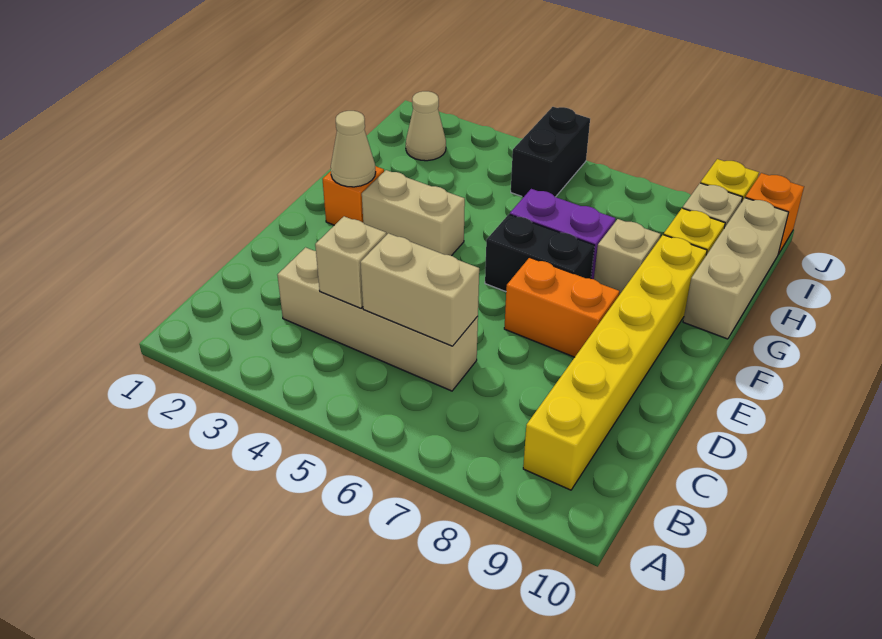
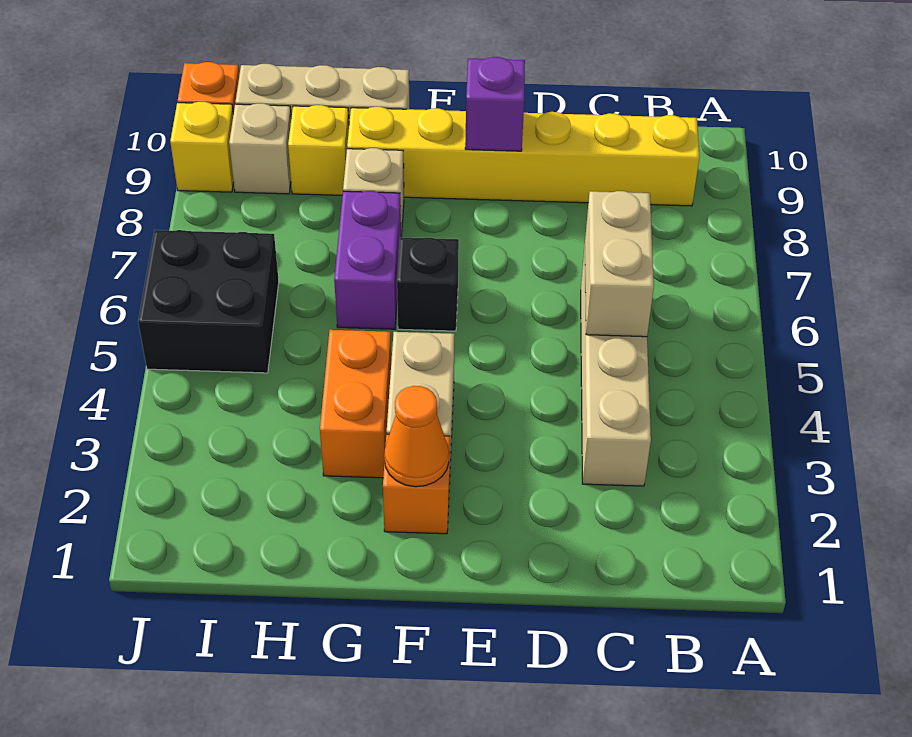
tan brick C4 level 2 -> none
orange brick E7:E8 level 1 -> orange brick G3:G4 level 1
none -> purple brick E9 level 2
tan cone F2 level 2 -> orange cone F2 level 2
black brick F6:F7 level 1 -> black brick F6 level 1
tan cone I2 level 1 -> none
black brick I5:J5 level 1 -> black brick I5:J6 level 1

